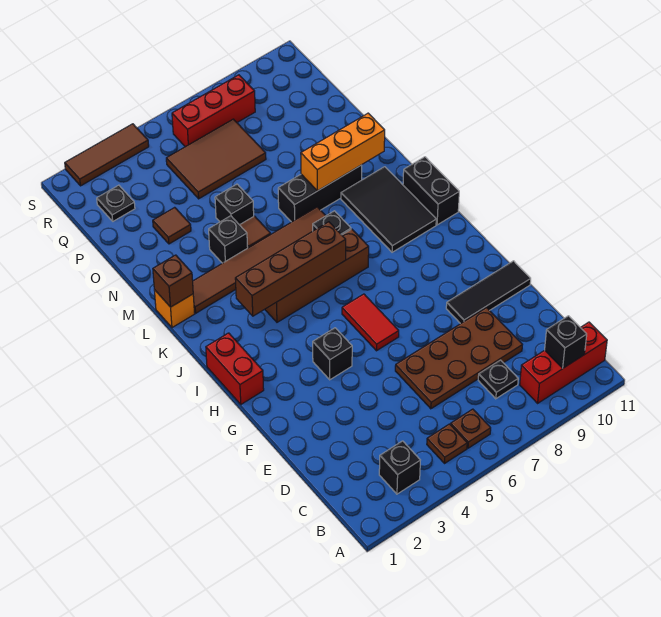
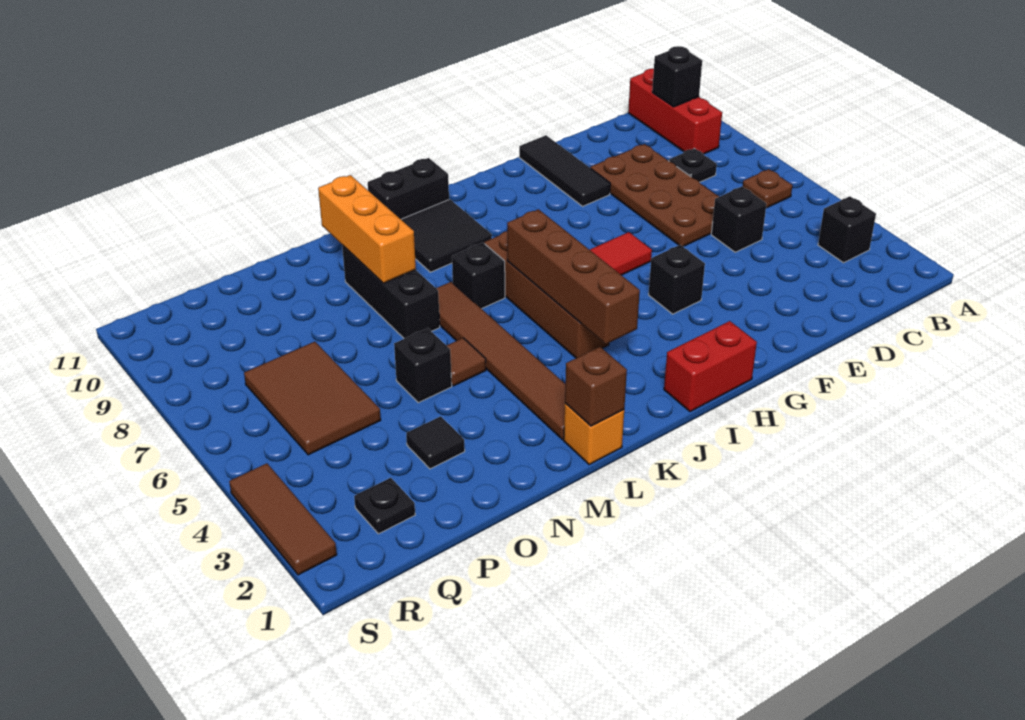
brown plate B5 level 1 -> none
black tile J9:L10 level 1 -> black tile J9:K10 level 1
black brick M4 level 1 -> black brick D5 level 1
brown tile O3 level 1 -> black tile O3 level 1
red brick R6:R8 level 1 -> none

